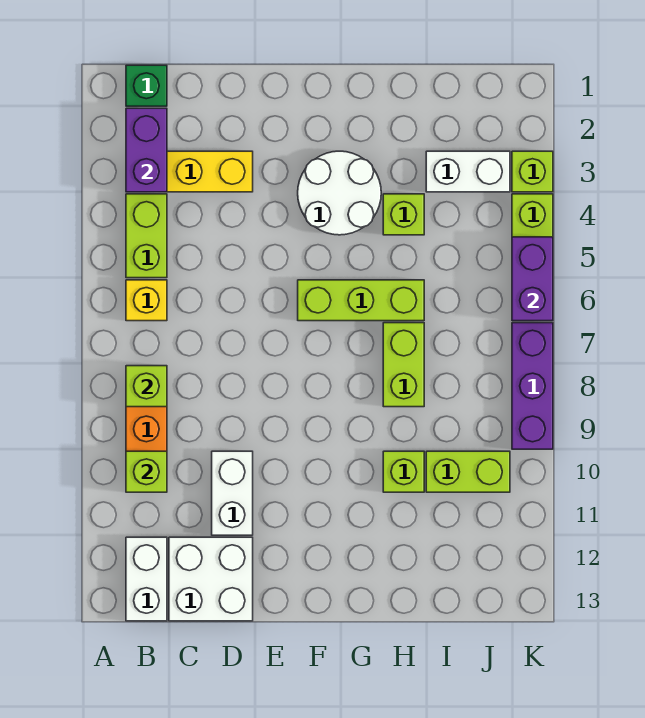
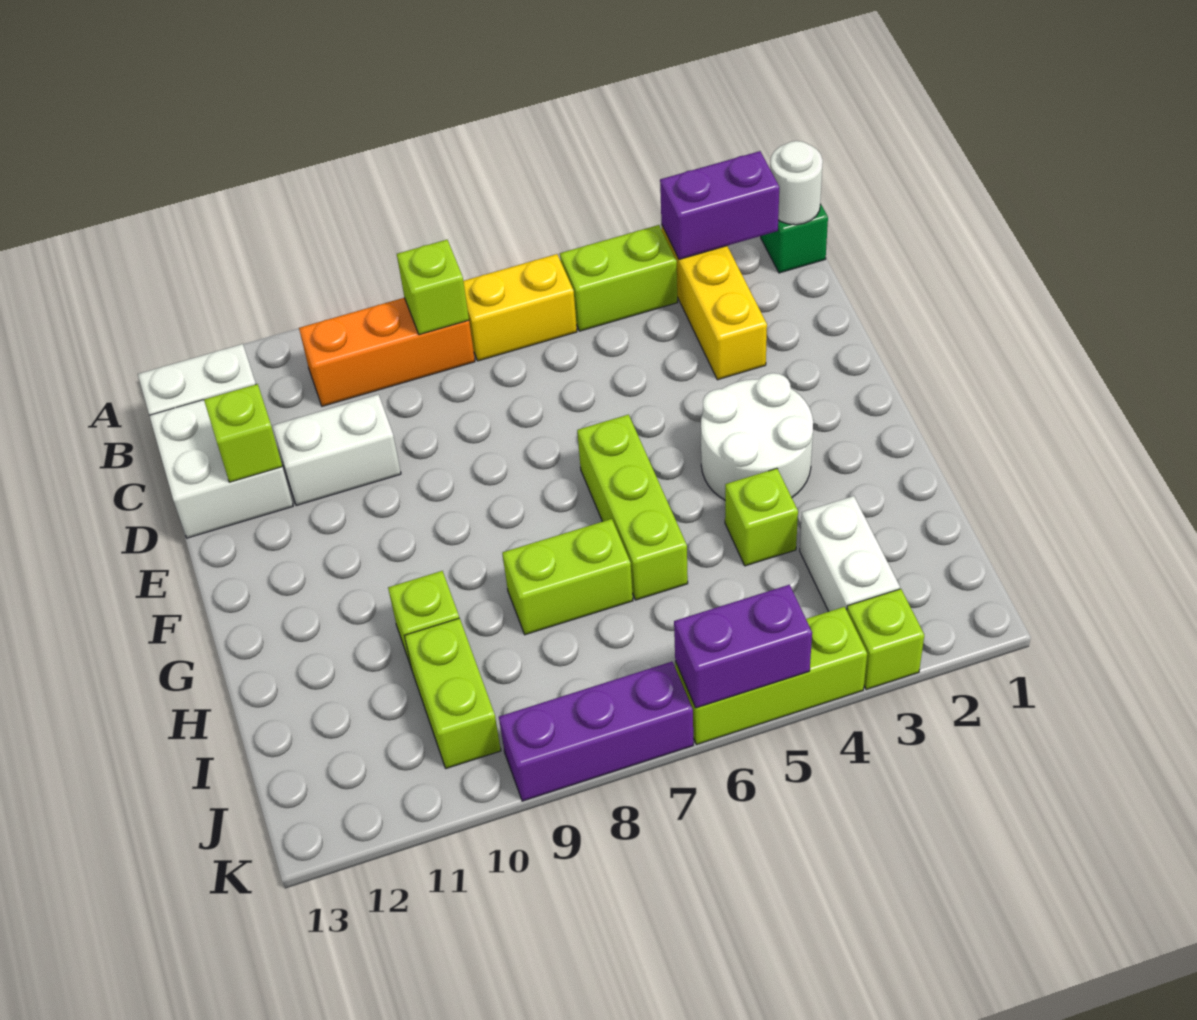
none -> white round brick B1 level 2
yellow brick B6 level 1 -> yellow brick B6:B7 level 1
lime brick B10 level 2 -> lime brick D12 level 2

